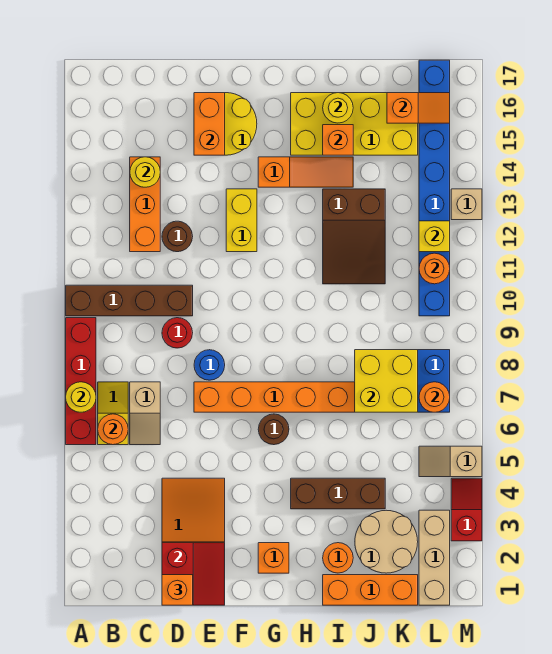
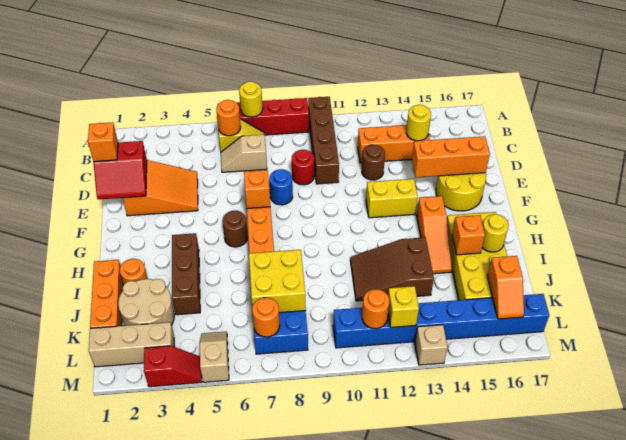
orange brick E15:E16 level 2 -> orange brick E14:E16 level 2
orange brick G2 level 1 -> orange brick F7 level 2

